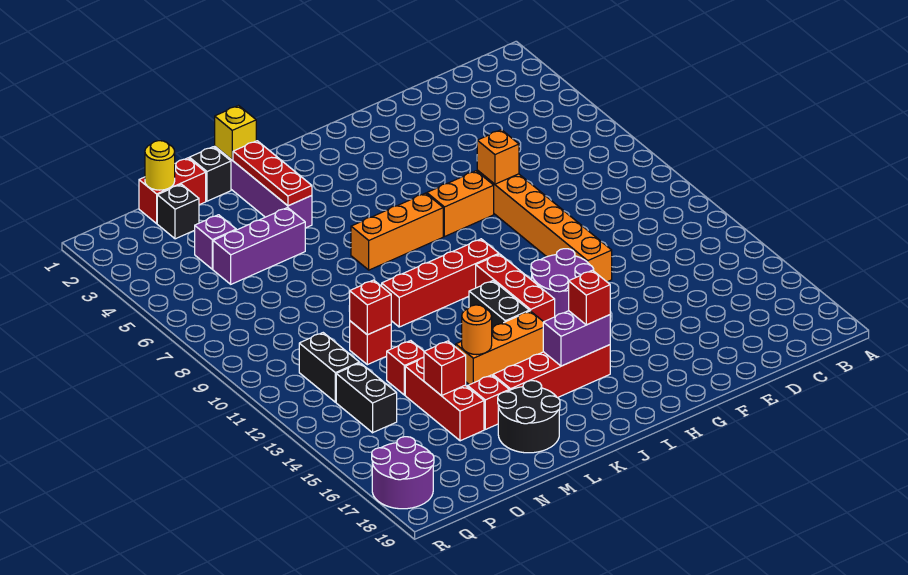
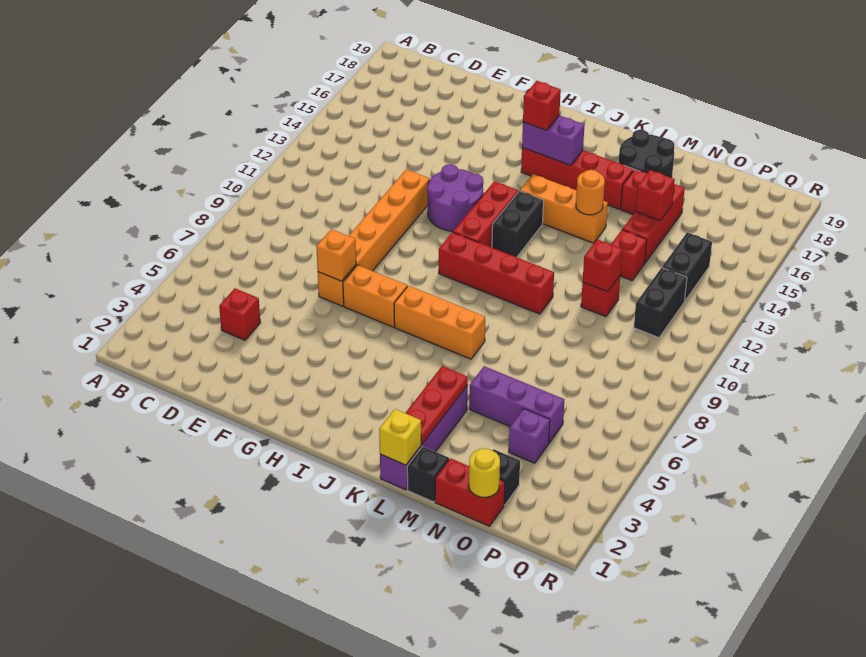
none -> red brick D4 level 1
purple round brick Q17:R18 level 1 -> none

